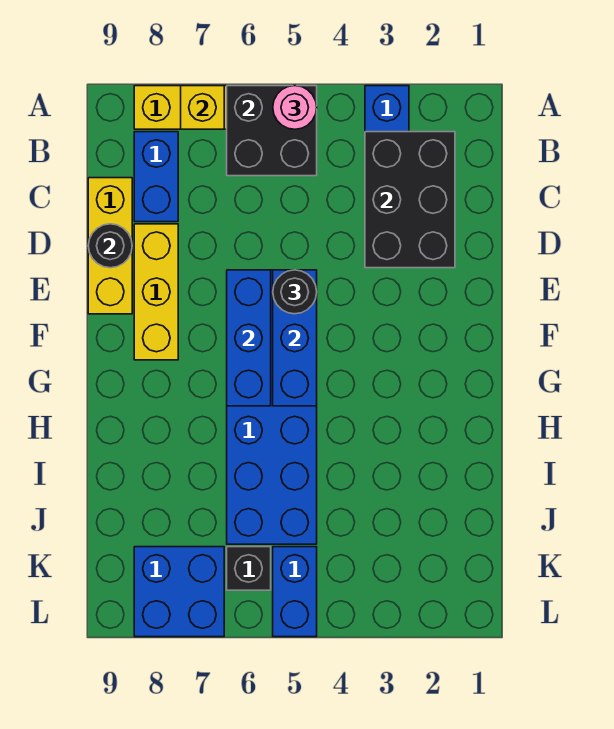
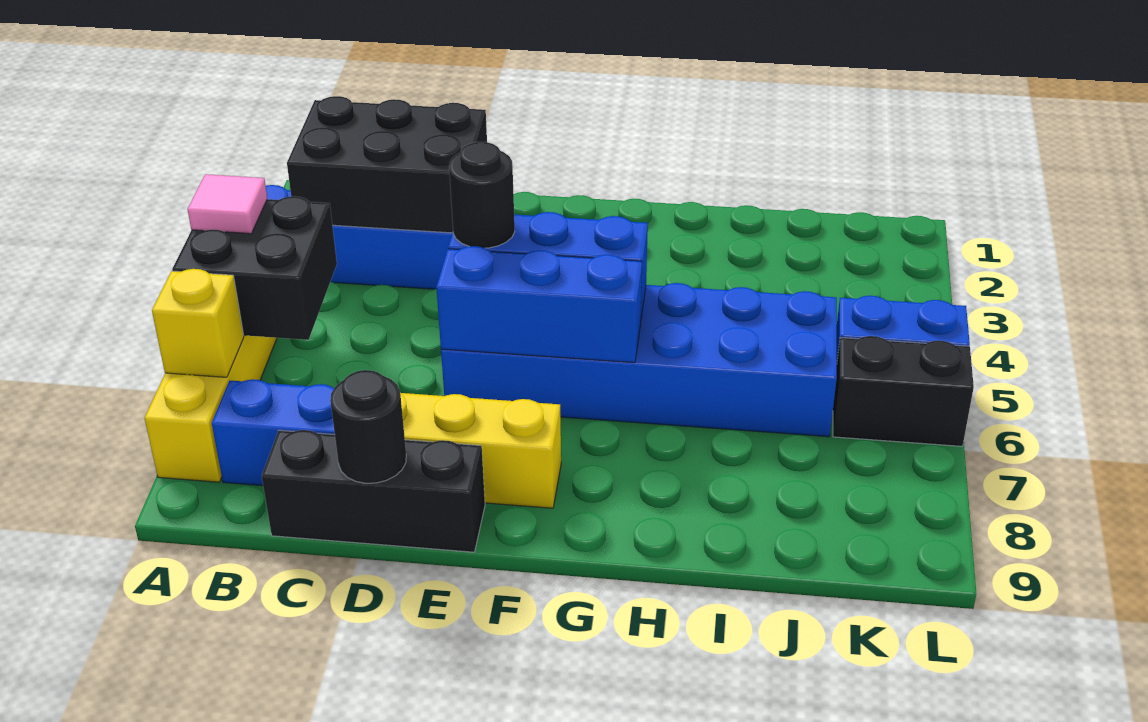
pink round brick A5 level 3 -> pink tile A5 level 3
yellow brick C9:E9 level 1 -> black brick C9:E9 level 1
black brick K6 level 1 -> black brick K6:L6 level 1
blue brick K7:L8 level 1 -> none

